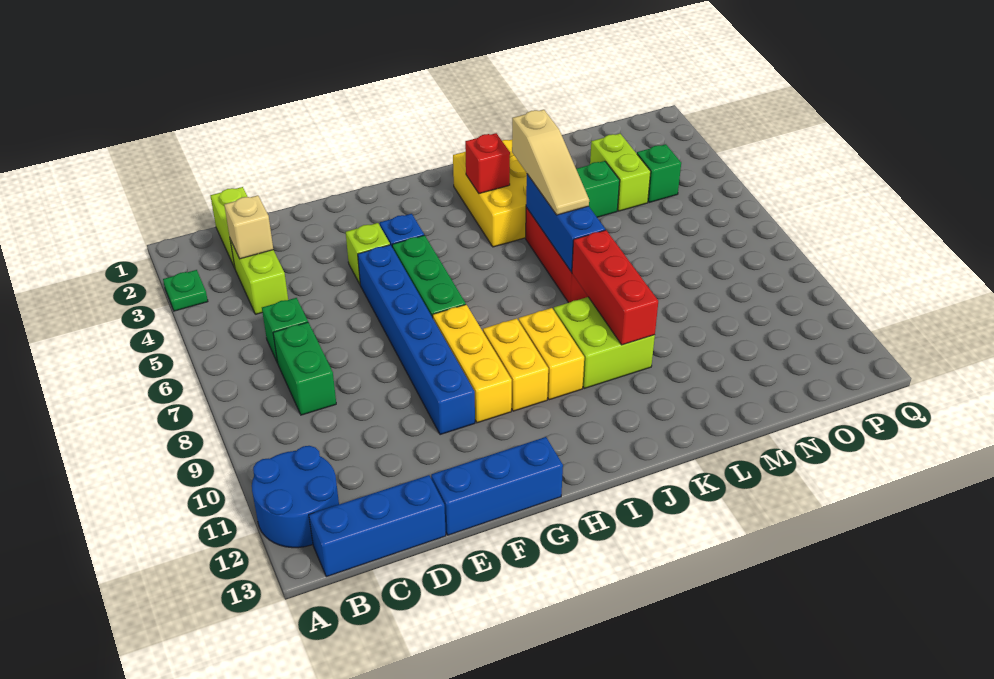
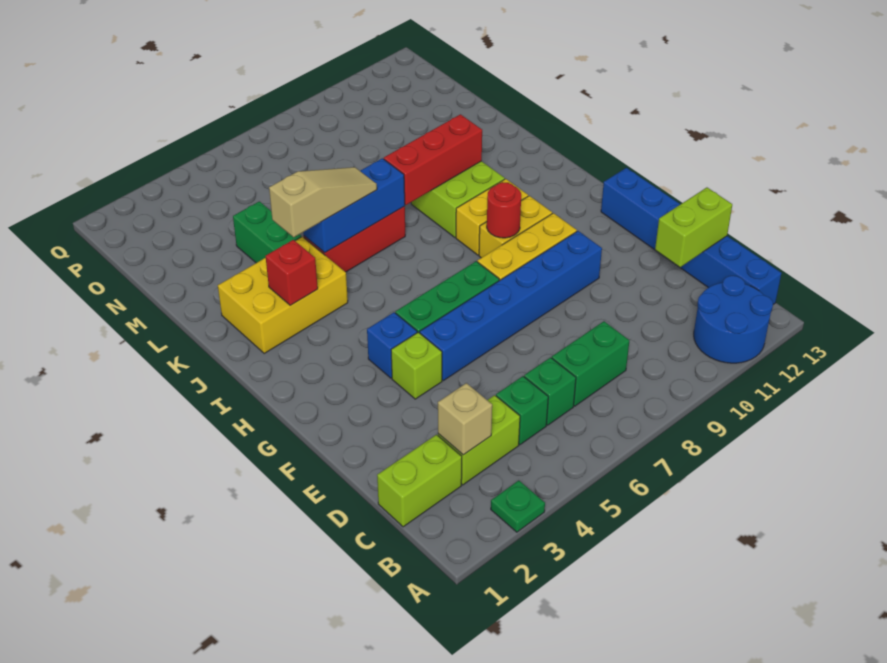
none -> red round brick H9 level 2
lime brick N3:N4 level 1 -> lime brick D12:D13 level 2
green brick O4 level 1 -> green brick C5 level 1

